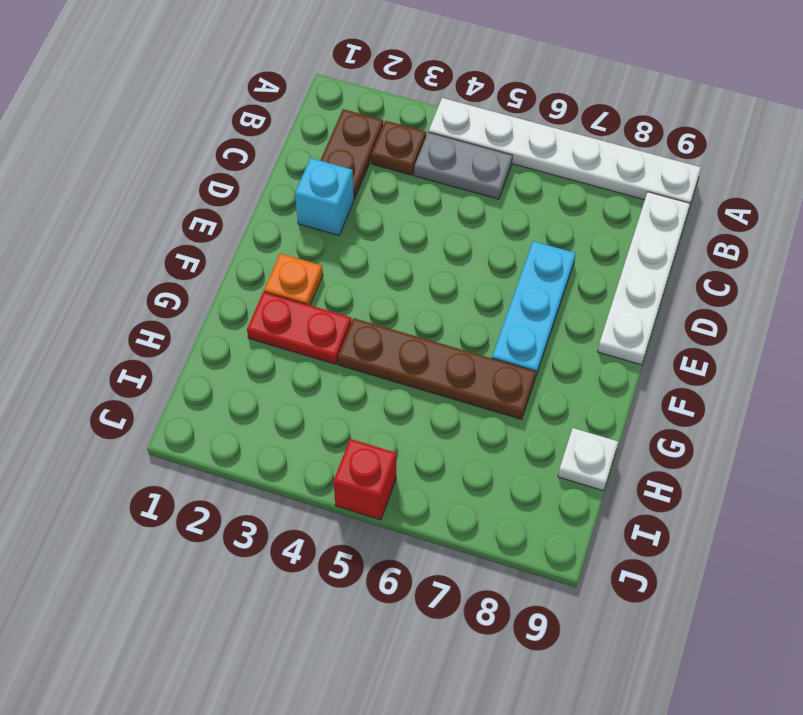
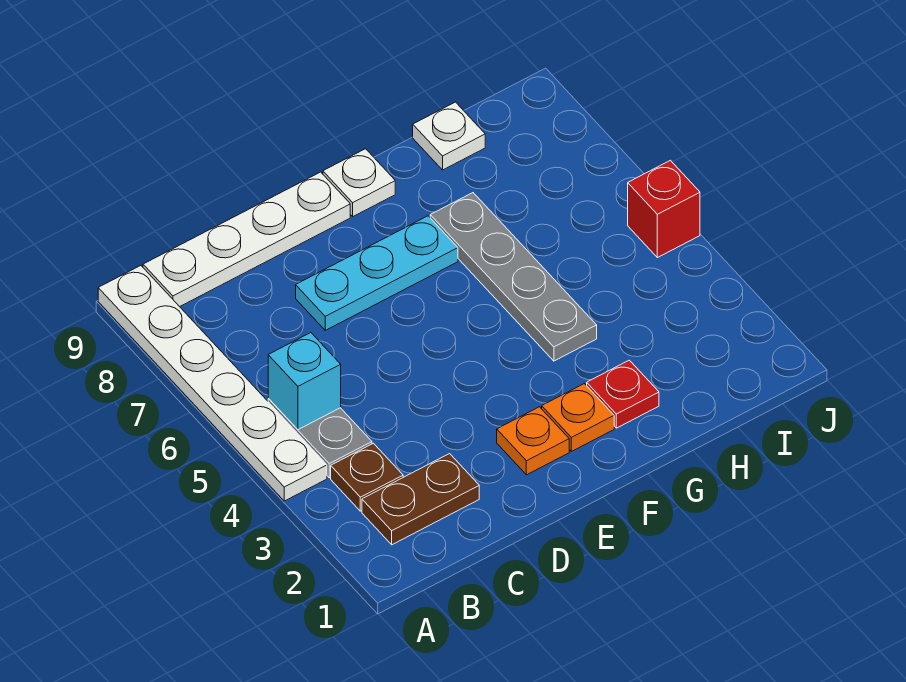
cyan brick D2 level 1 -> cyan brick B5 level 2
none -> orange plate E2 level 1
none -> white plate F9 level 1
red plate G2:G3 level 1 -> red plate G2 level 1
brown plate G4:G7 level 1 -> grey plate G4:G7 level 1

